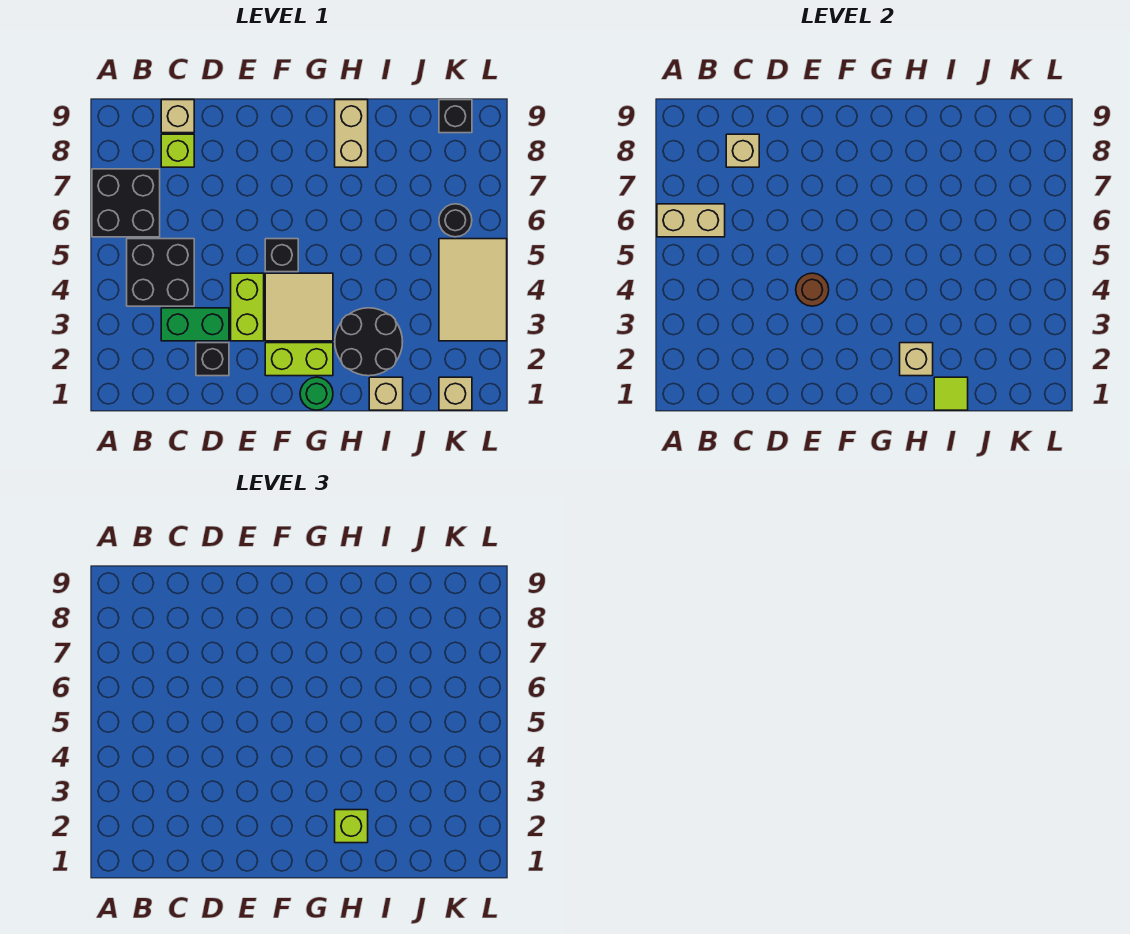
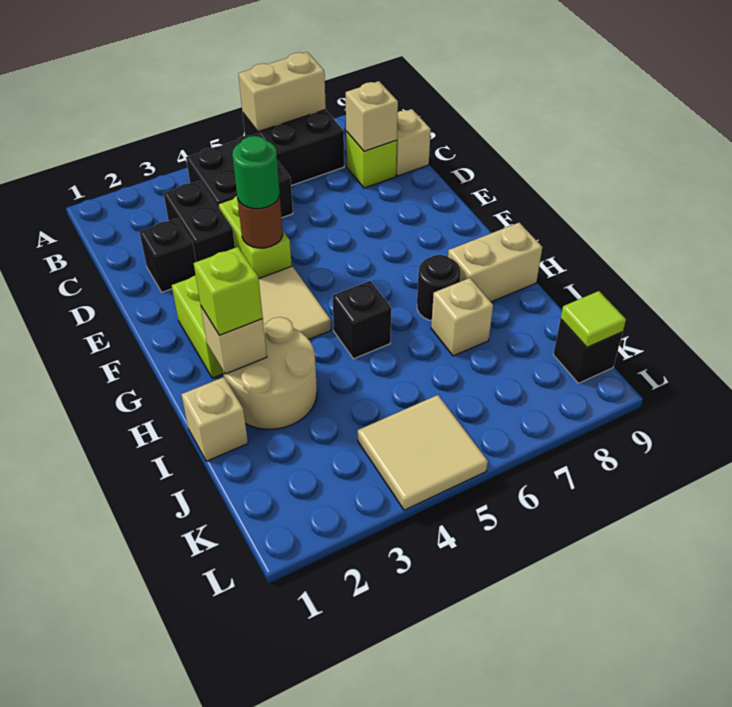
tan brick A6:B6 level 2 -> tan brick A6:A7 level 2
green brick C3:D3 level 1 -> black brick C3:D3 level 1
lime brick E3:E4 level 1 -> lime brick D4:E4 level 1
black brick F5 level 1 -> black brick H5 level 1
green round brick G1 level 1 -> green round brick E4 level 3
black round brick H2:I3 level 1 -> tan round brick H2:I3 level 1
lime tile I1 level 2 -> lime tile K9 level 2
tan brick K1 level 1 -> tan brick I7 level 1
tan tile K3:L5 level 1 -> tan tile K4:L5 level 1
black round brick K6 level 1 -> black round brick H7 level 1

